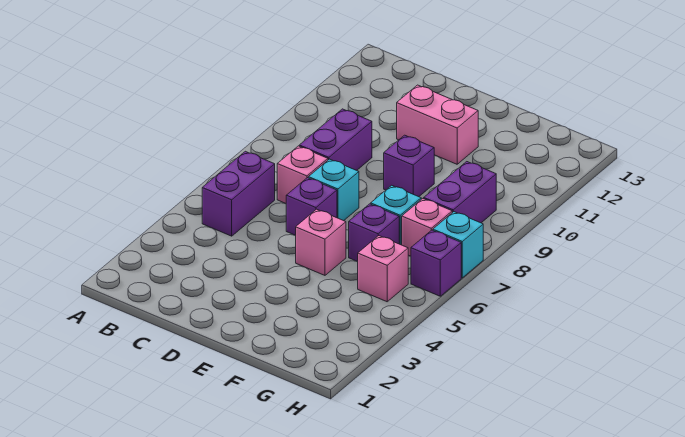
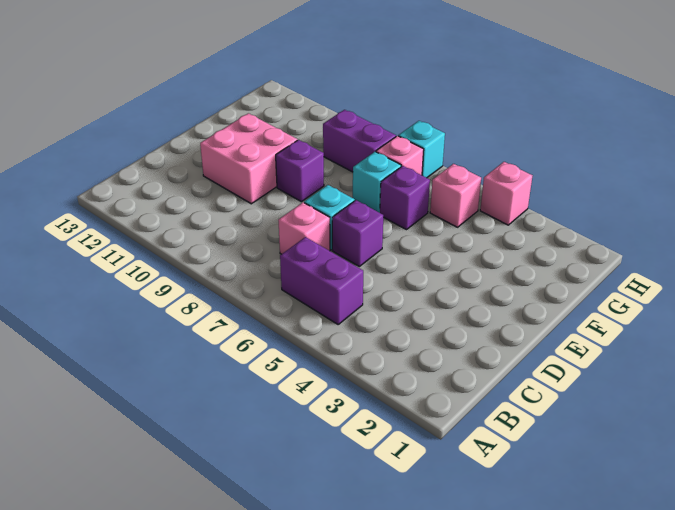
purple brick C8:C9 level 1 -> none
pink brick D11:E11 level 1 -> pink brick D10:E11 level 1
pink brick E5 level 1 -> pink brick H4 level 1
purple brick H6 level 1 -> none

